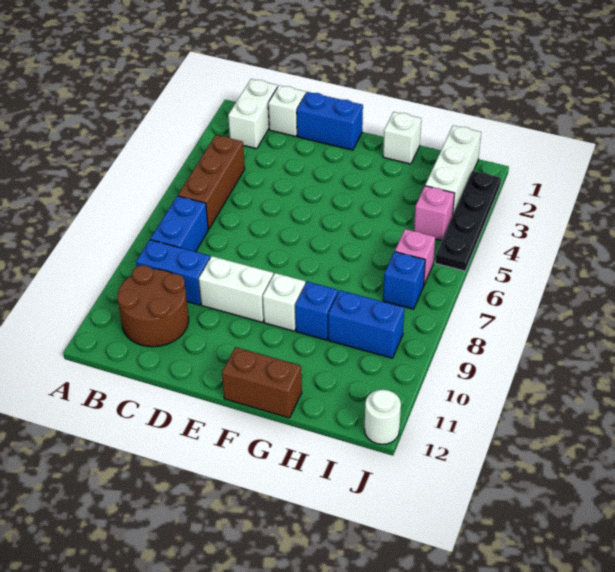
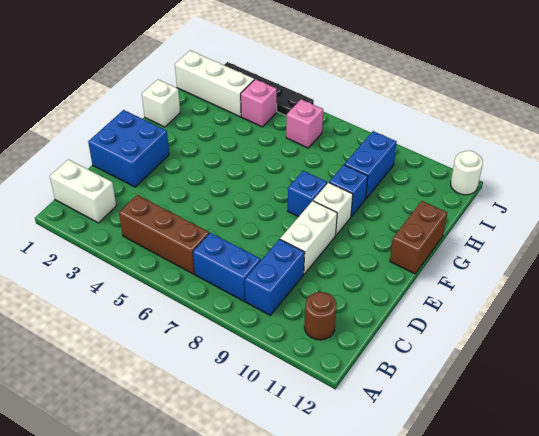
brown round brick B10:C11 level 1 -> brown round brick B11 level 1
white brick C1 level 1 -> none
blue brick D1:E1 level 1 -> blue brick D1:E2 level 1
blue brick I7 level 1 -> blue brick F8 level 1

